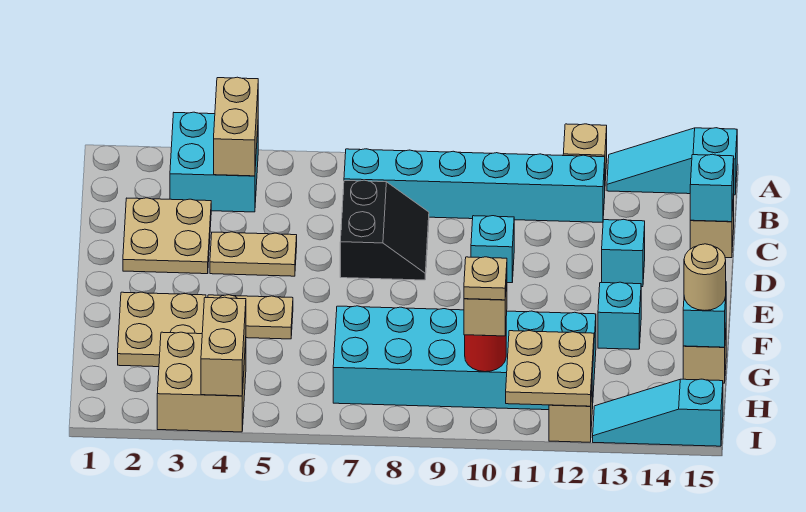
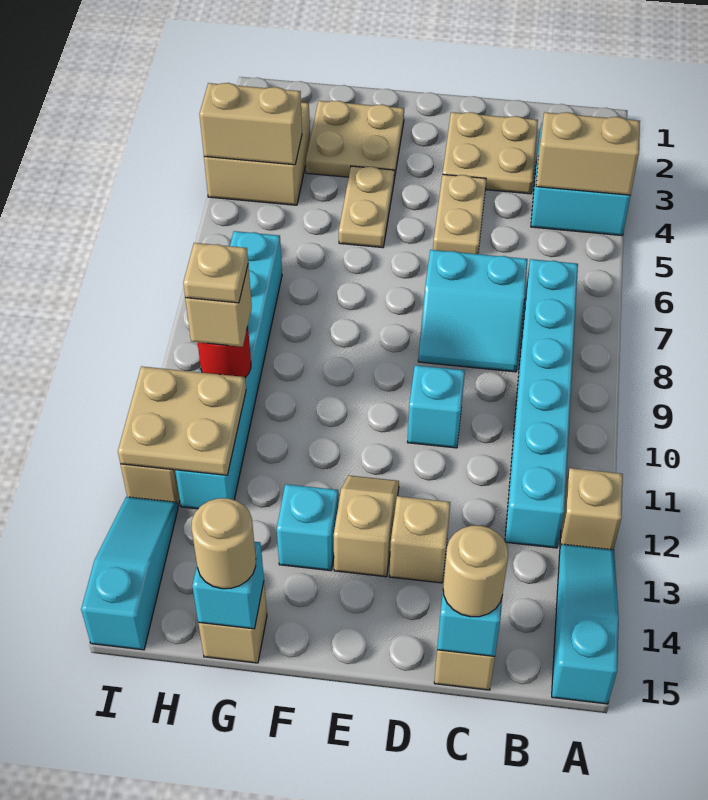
black slope C7:D8 level 1 top 7 -> cyan slope C7:D8 level 1 top 7
none -> tan round brick C15 level 3
cyan brick D13 level 1 -> tan brick D13 level 1
none -> tan slope E12:E13 level 1 top 13
cyan brick G7:H12 level 1 -> cyan brick H7:H12 level 1

